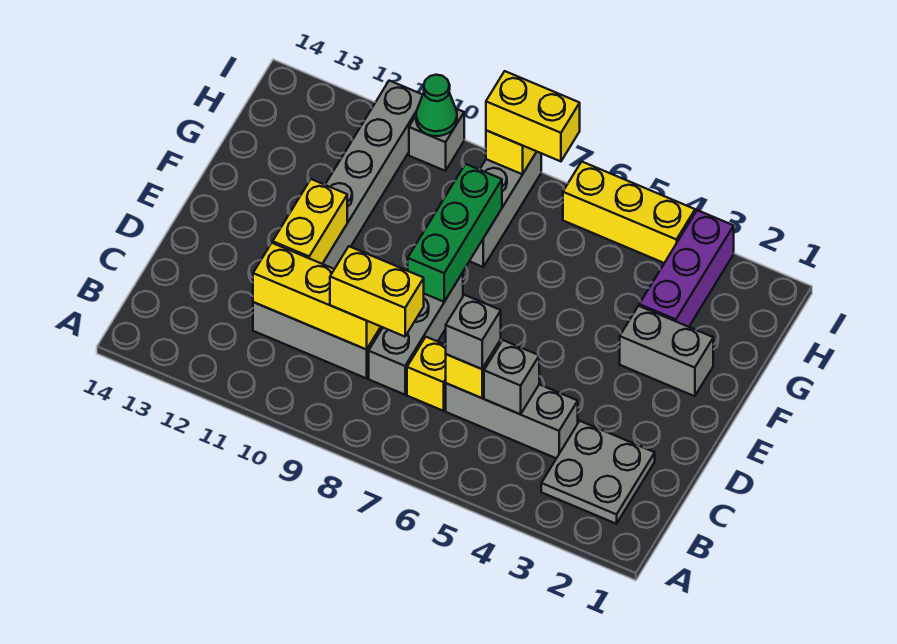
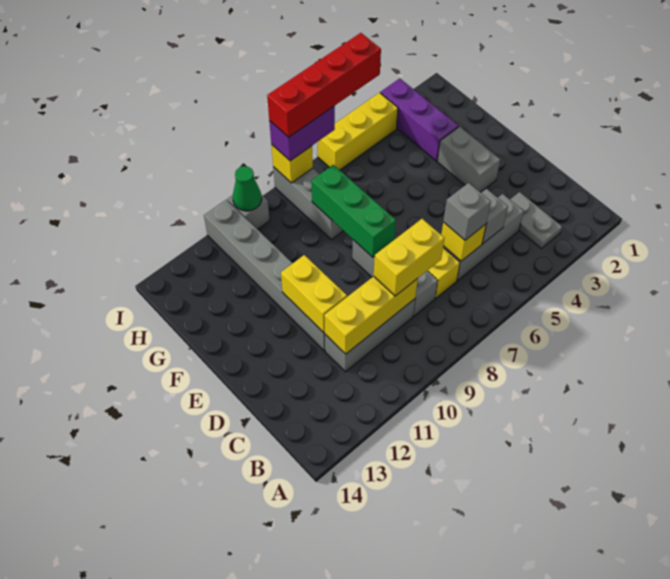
grey plate B2:C3 level 1 -> grey plate B3:C3 level 1
grey brick F2:F3 level 1 -> grey brick E3:F3 level 1
none -> red brick I5:I8 level 4
yellow brick I7:I8 level 3 -> purple brick I7:I8 level 3

